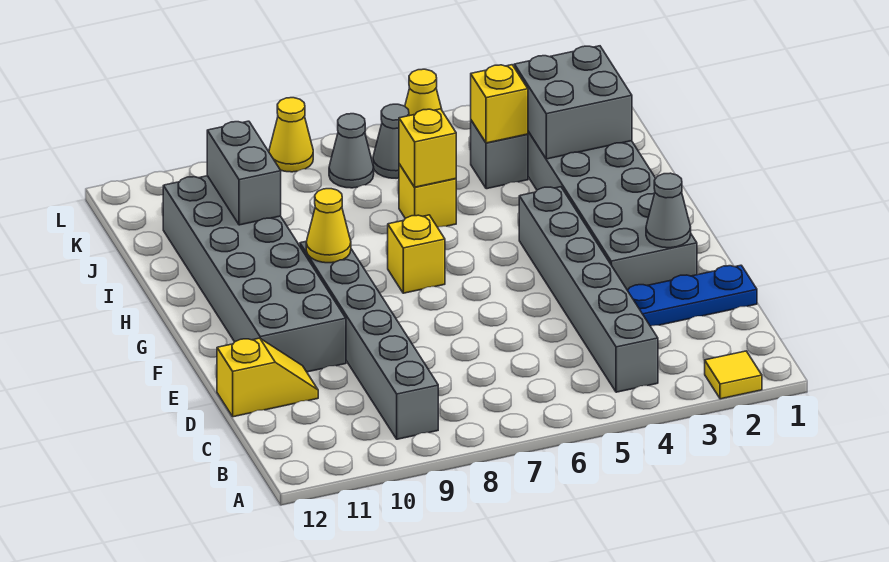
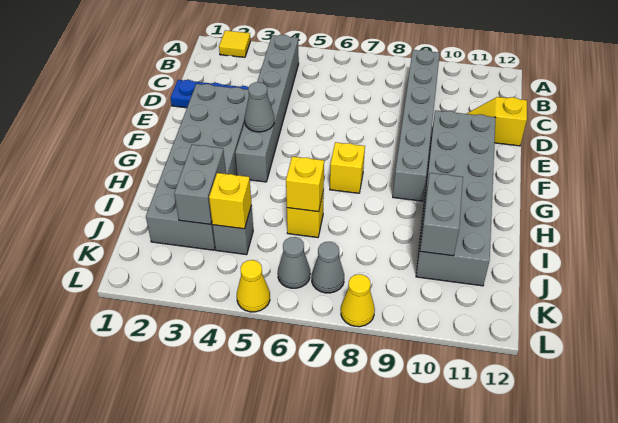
grey cone E2 level 2 -> grey cone F4 level 2
yellow cone G9 level 2 -> none
grey brick I2:J3 level 2 -> grey brick I3:J3 level 2

